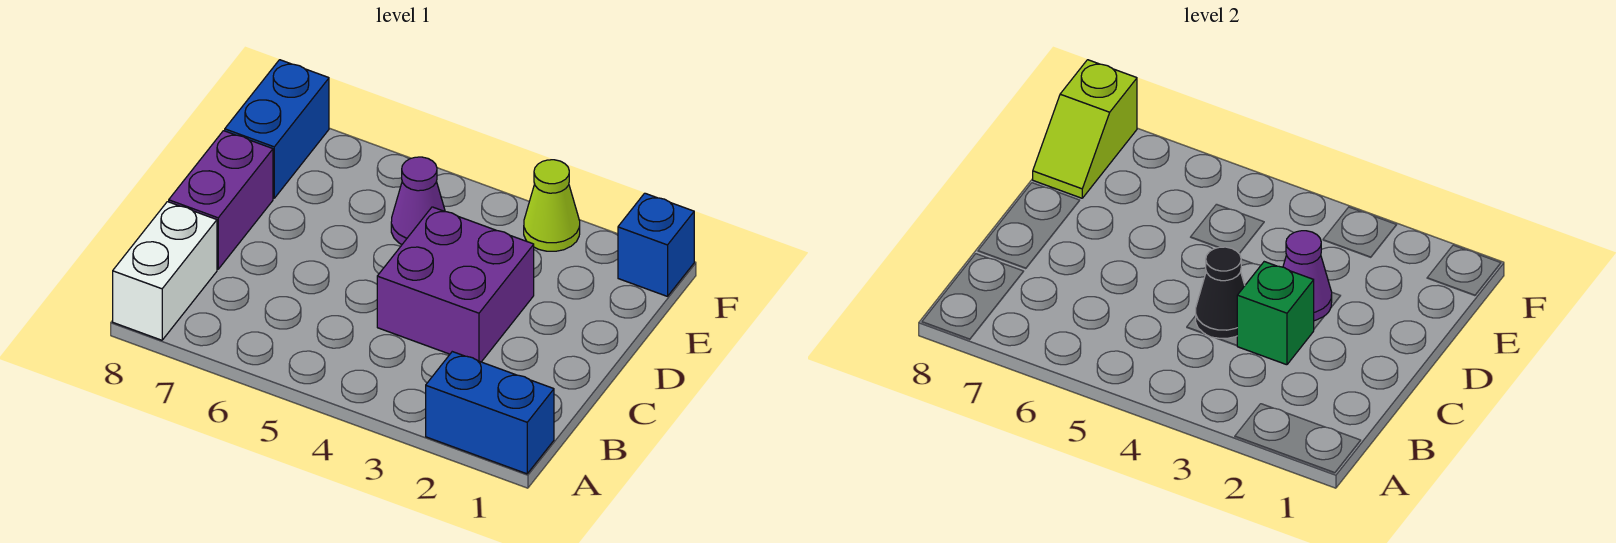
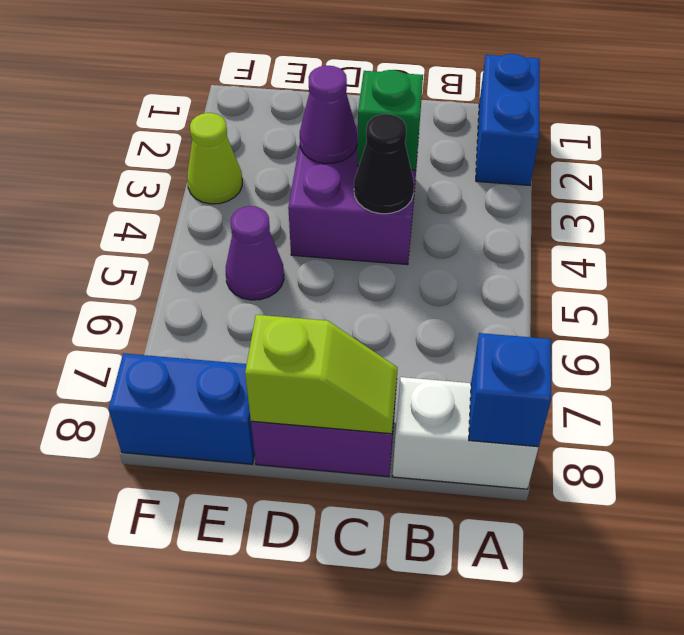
lime slope E8:F8 level 2 top F -> lime slope C8:D8 level 2 top D
blue brick F1 level 1 -> blue brick A8 level 2

